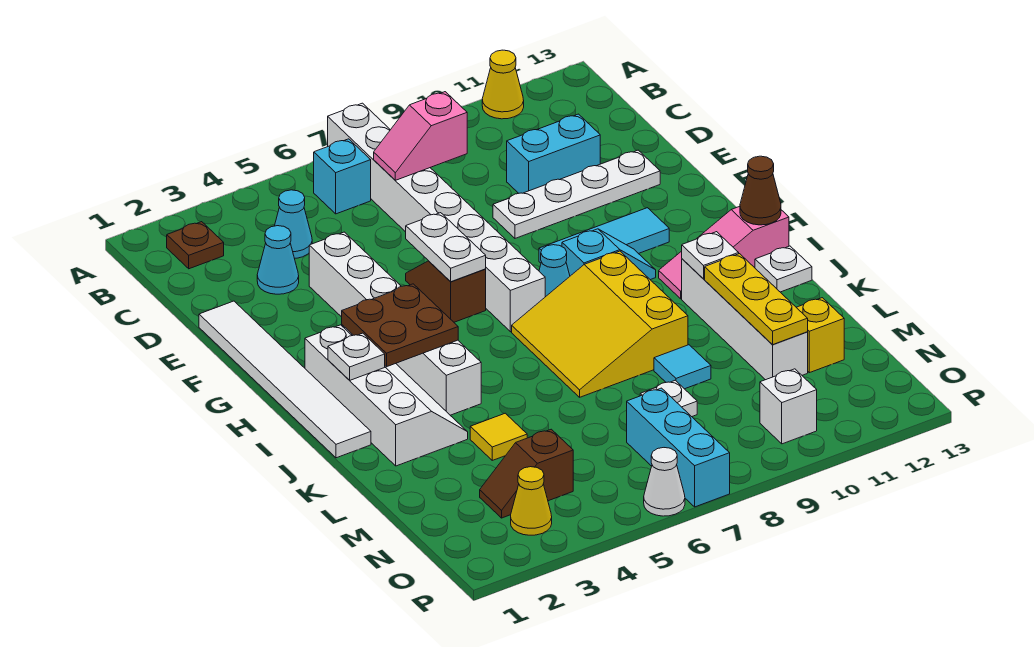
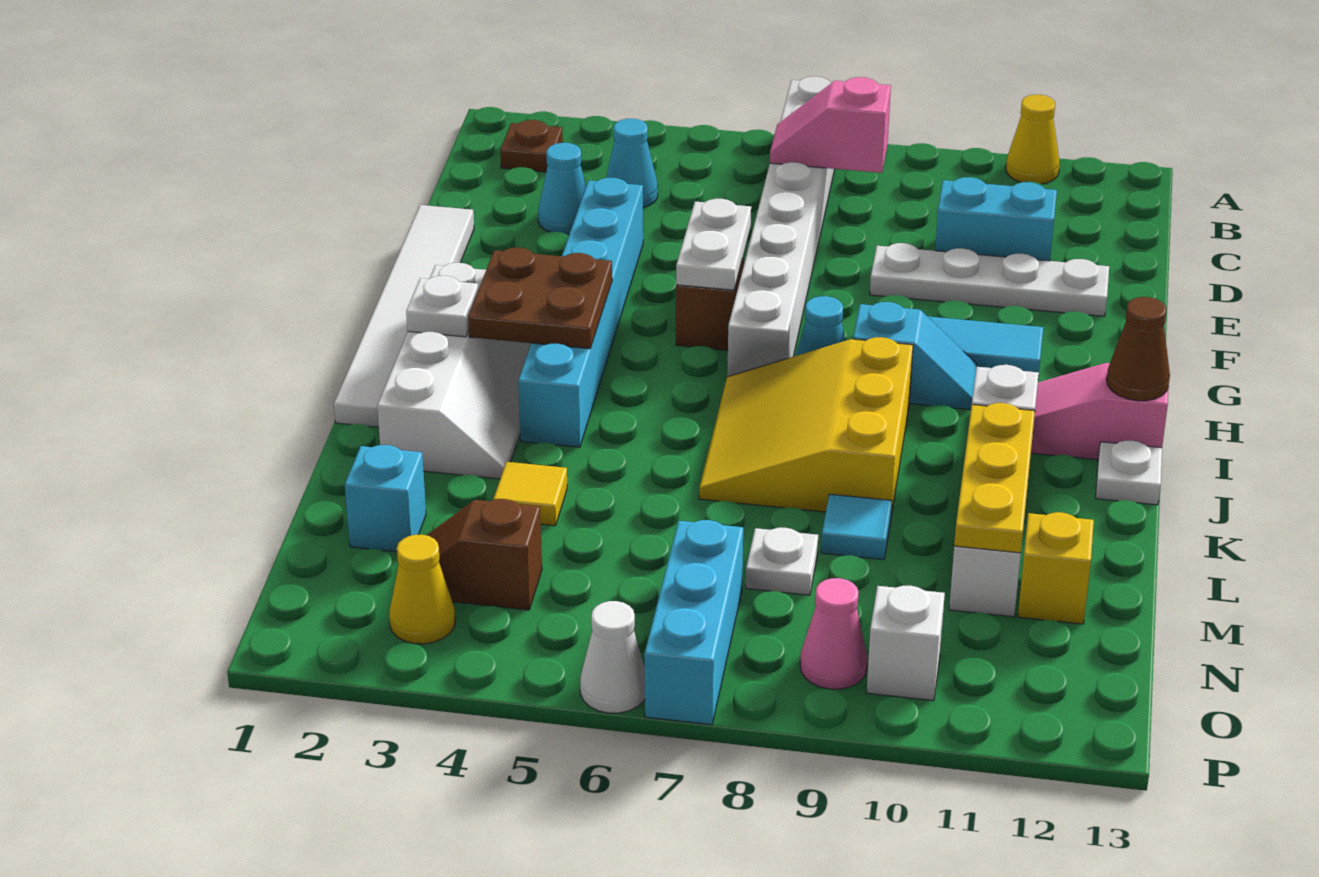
cyan brick B6 level 1 -> cyan brick M2 level 1
white brick E4:J4 level 1 -> cyan brick E4:J4 level 1
none -> pink cone O9 level 1

